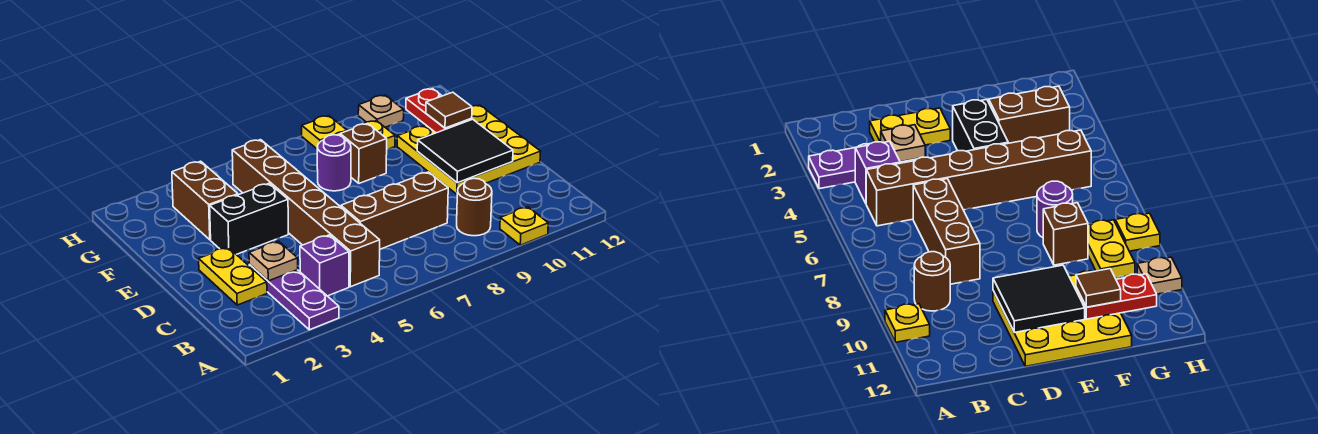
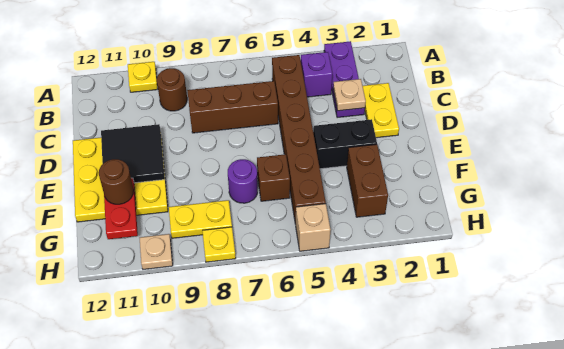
brown brick F8 level 1 -> brown brick F6 level 1
brown tile F11 level 3 -> brown round brick F11 level 3
none -> tan brick H5 level 1

